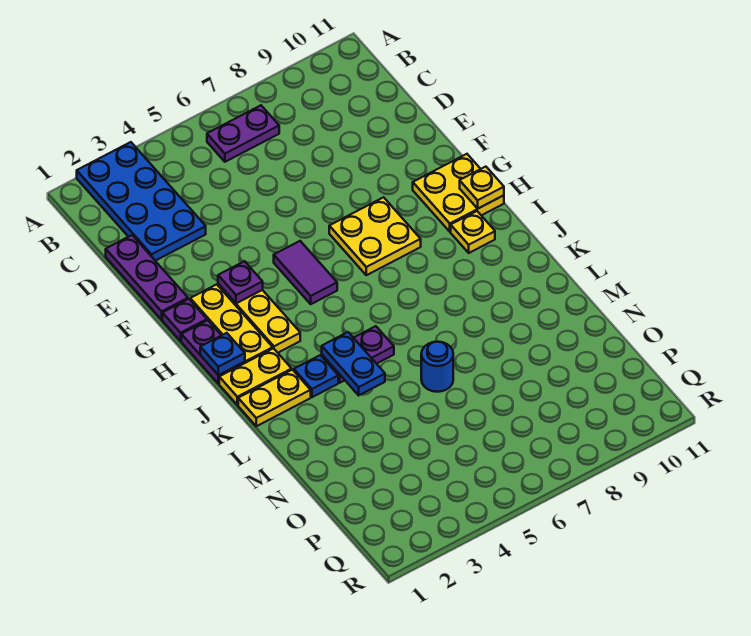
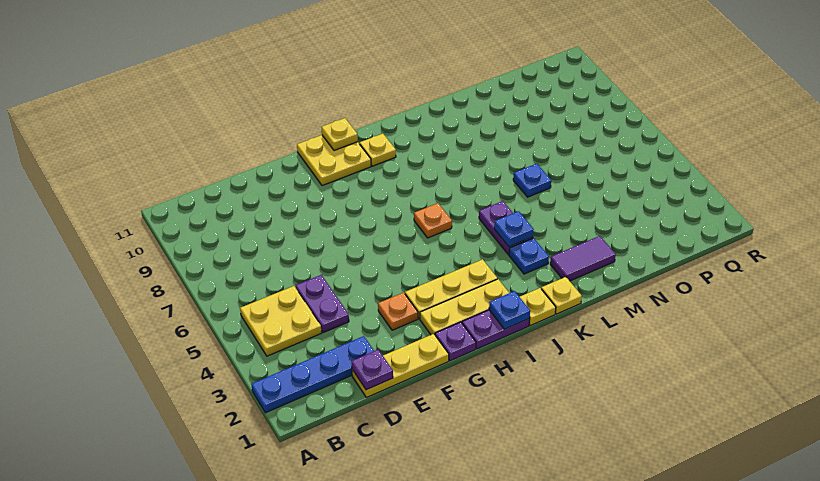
blue plate A2:D3 level 1 -> blue plate A2:D2 level 1
purple plate B6:B7 level 1 -> purple plate D4:D5 level 1
purple plate D1:F1 level 1 -> yellow plate D1:F1 level 1
none -> orange plate F3 level 1
purple plate G3 level 2 -> purple plate D1 level 2
purple tile G5:H5 level 1 -> purple tile L2:M2 level 1
yellow plate G7:H8 level 1 -> yellow plate B4:C5 level 1
none -> orange plate I6 level 1
yellow plate J1:J2 level 1 -> yellow plate J1 level 1
yellow plate K1:K2 level 1 -> yellow plate K1 level 1
blue plate K4:L4 level 2 -> blue plate K4 level 2
blue round brick M6 level 1 -> blue plate M6 level 1

